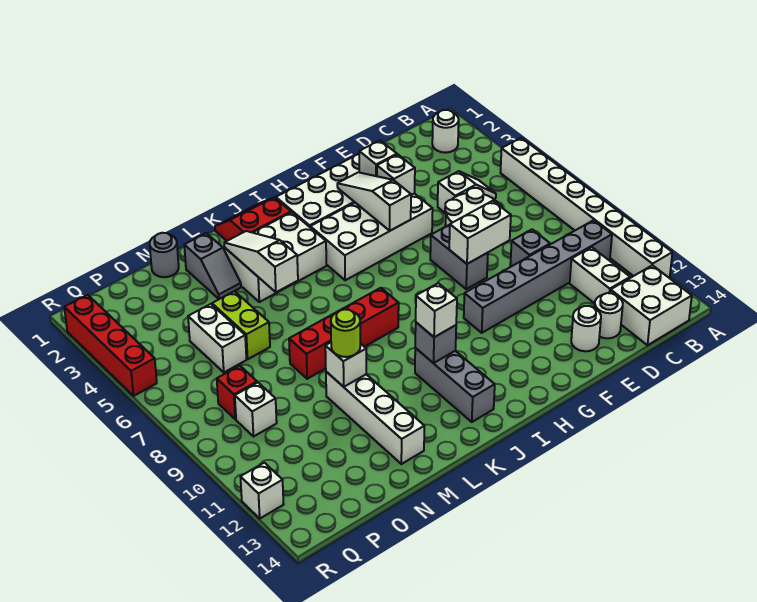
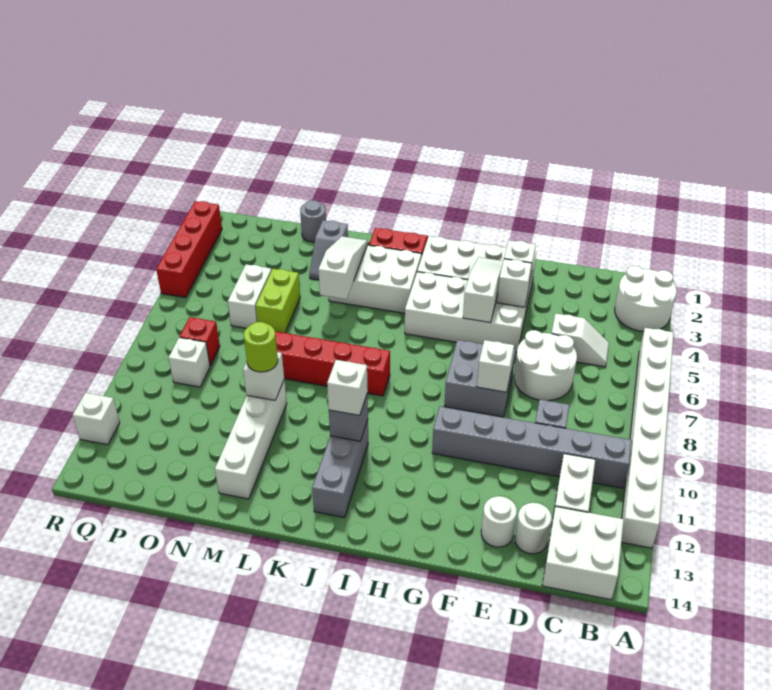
white round brick B2 level 1 -> white round brick A2:B3 level 1
white brick E8:F8 level 2 -> white brick F8 level 2
grey brick F7:F8 level 1 -> grey brick F7:G8 level 1

